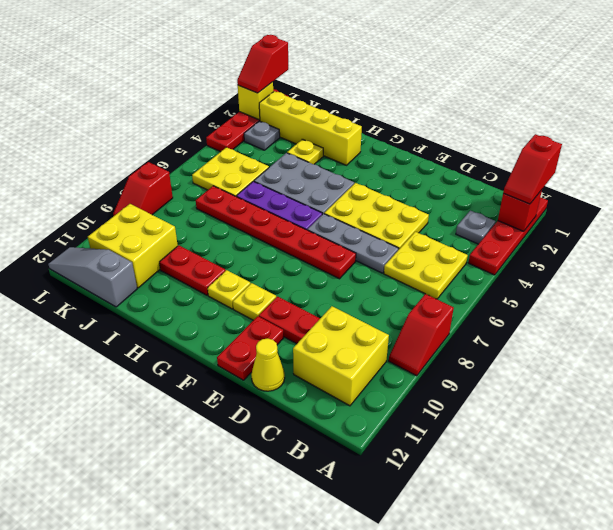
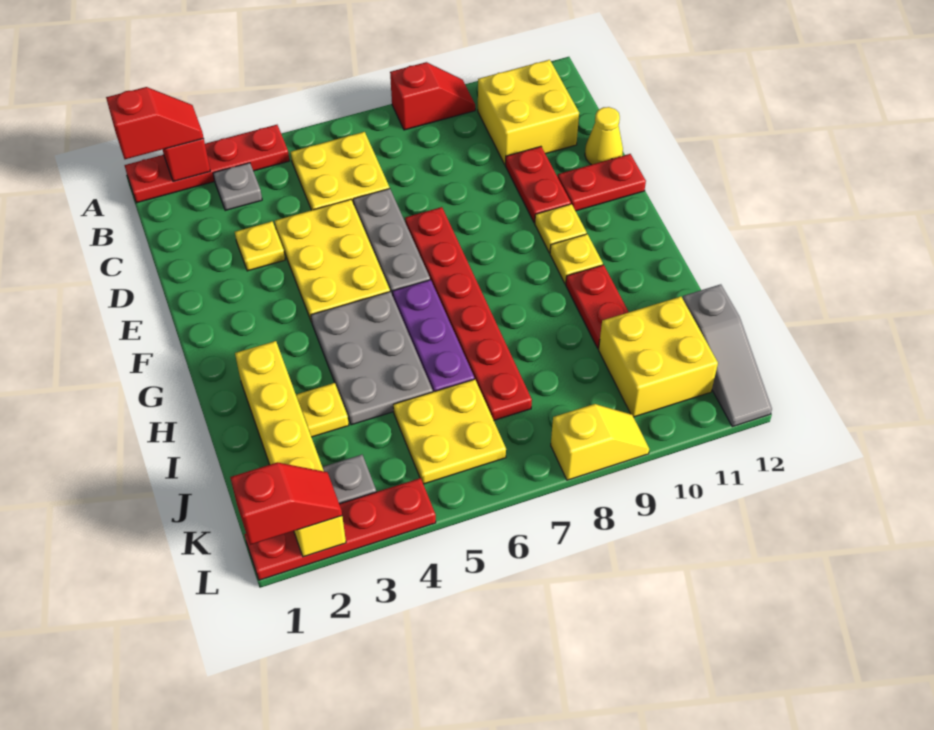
none -> yellow plate D3 level 1
red slope L8:L9 level 1 top 8 -> yellow slope L8:L9 level 1 top 8

